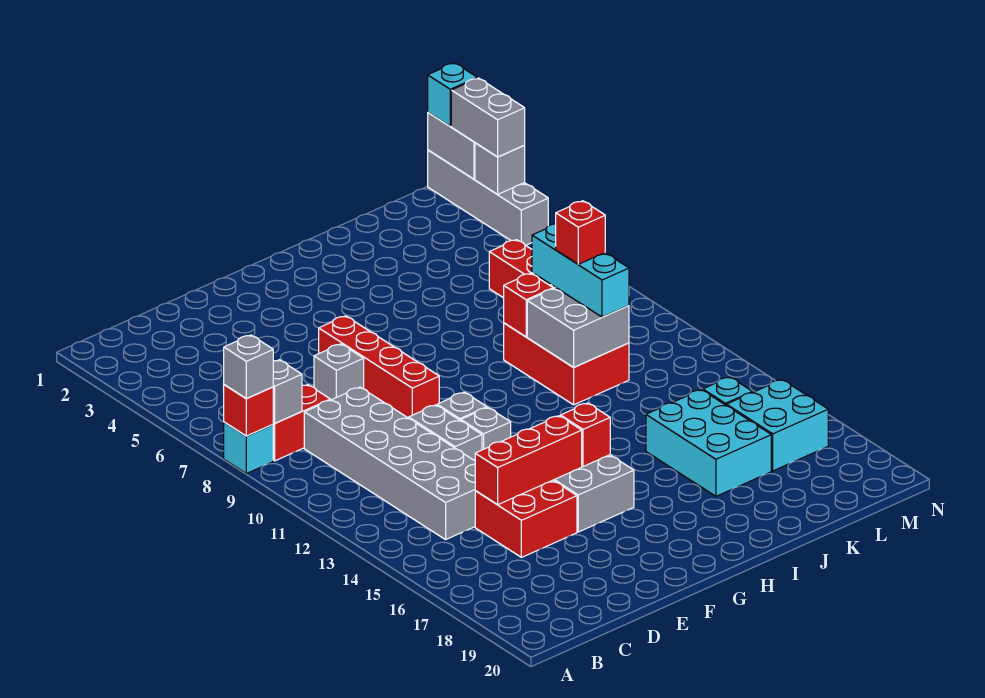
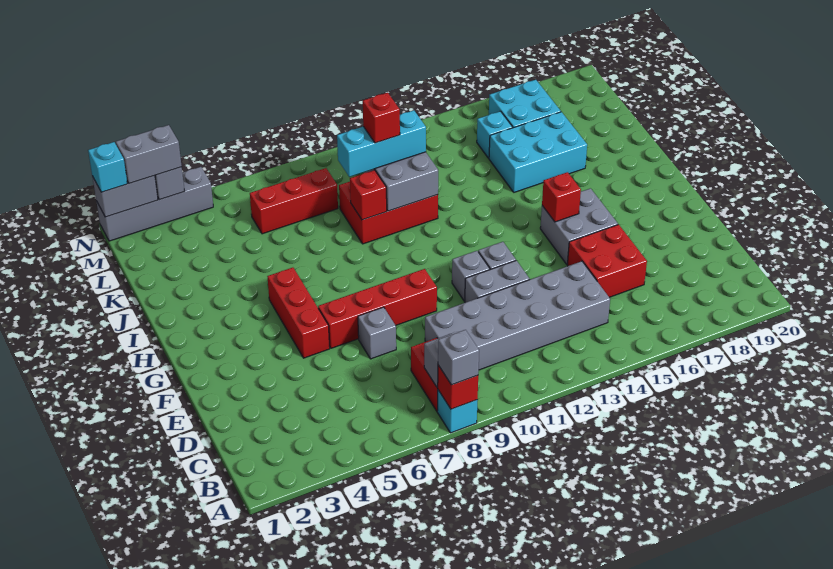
red brick D15:F15 level 2 -> red brick F5:H5 level 1

